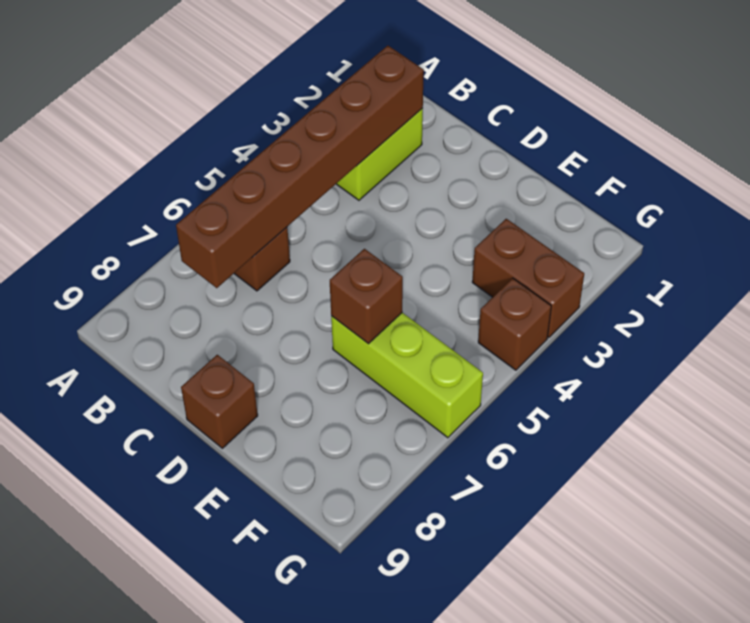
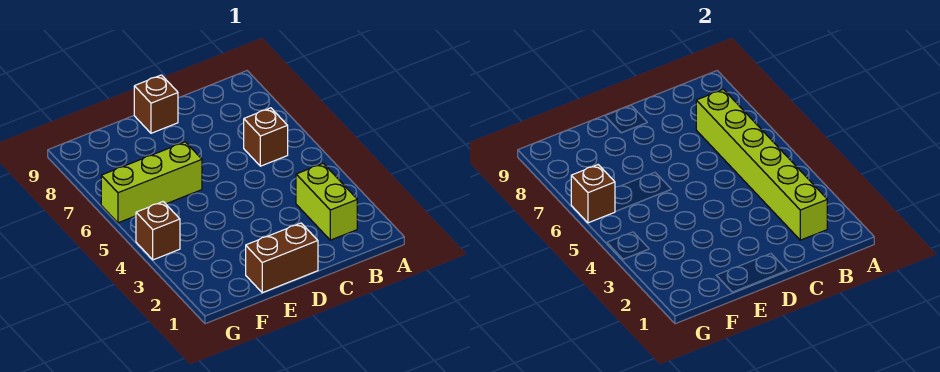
brown brick B2:B7 level 2 -> lime brick B2:B7 level 2
brown brick E6 level 2 -> brown brick G6 level 2
brown brick F3:G3 level 1 -> brown brick D1:E1 level 1

